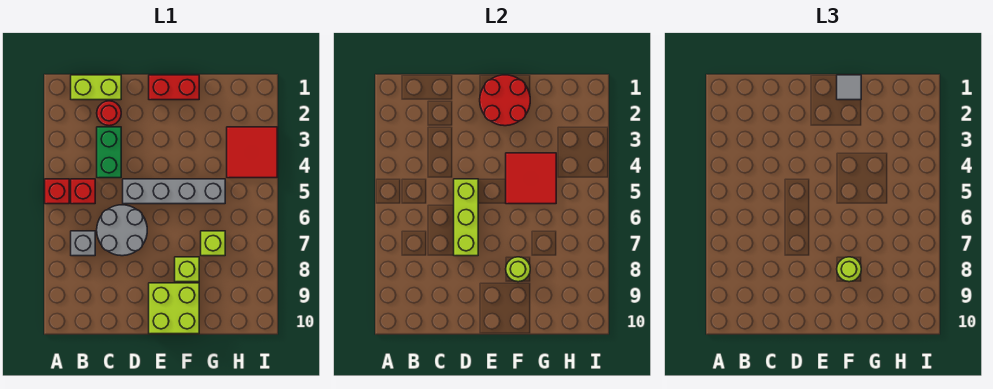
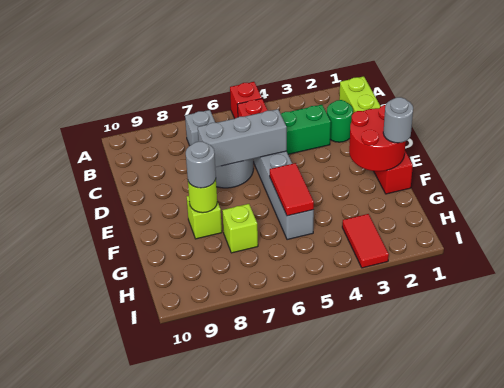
red round brick C2 level 1 -> green round brick C2 level 1
lime brick D5:D7 level 2 -> grey brick D5:D7 level 2
lime brick E9:F10 level 1 -> none
grey tile F1 level 3 -> grey round brick F1 level 3
red tile F4:G5 level 2 -> red tile F5:G5 level 2
lime round brick F8 level 3 -> grey round brick F8 level 3
red tile H3:I4 level 1 -> red tile H3:I3 level 1

